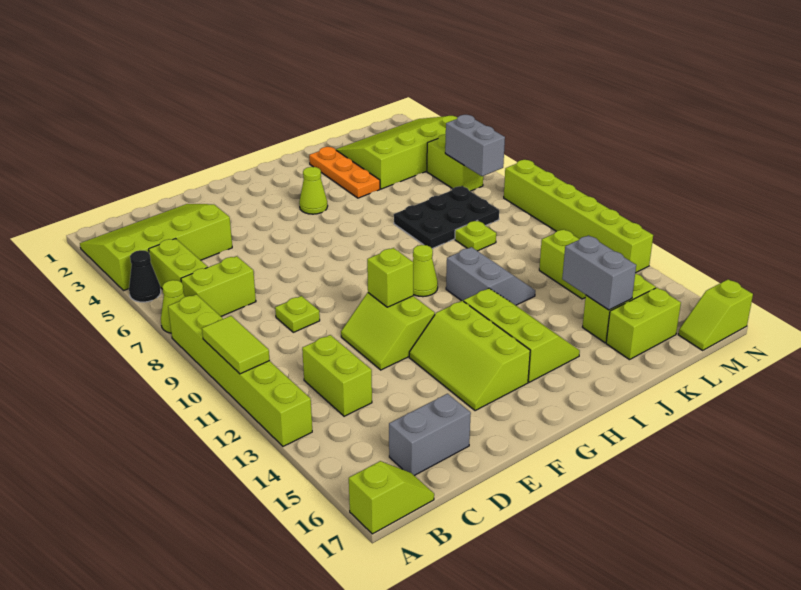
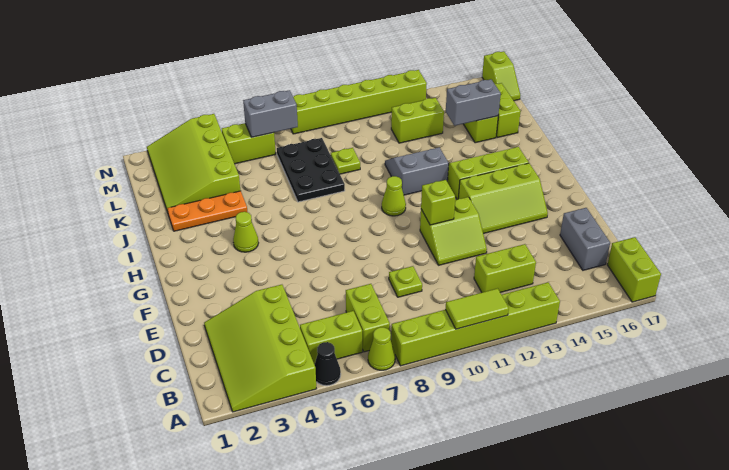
lime slope A17:B17 level 1 top A -> lime brick A17:B17 level 1

